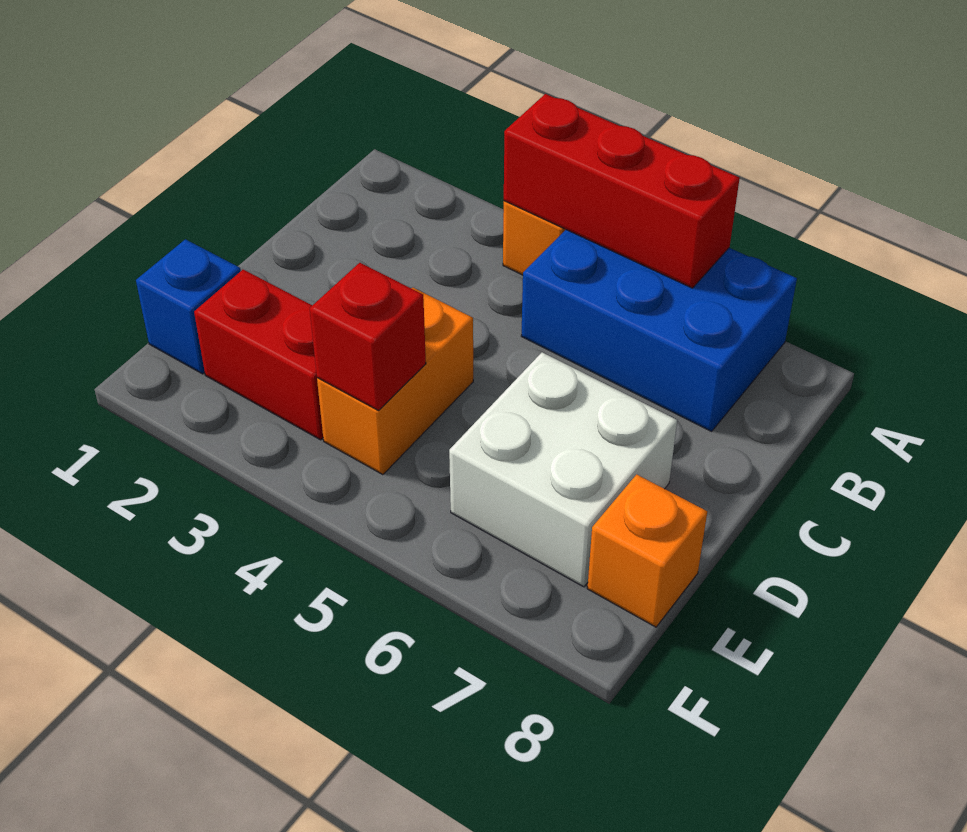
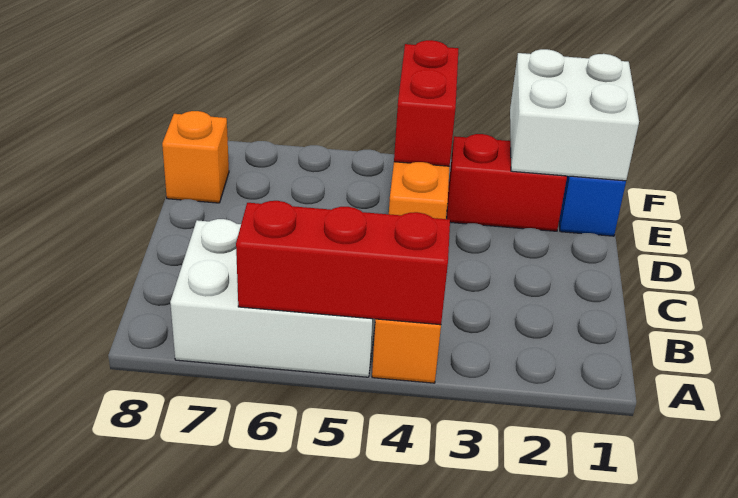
blue brick A5:B7 level 1 -> white brick A5:B7 level 1
white brick D6:E7 level 1 -> white brick E1:F2 level 2
red brick E4 level 2 -> red brick E4:F4 level 2

